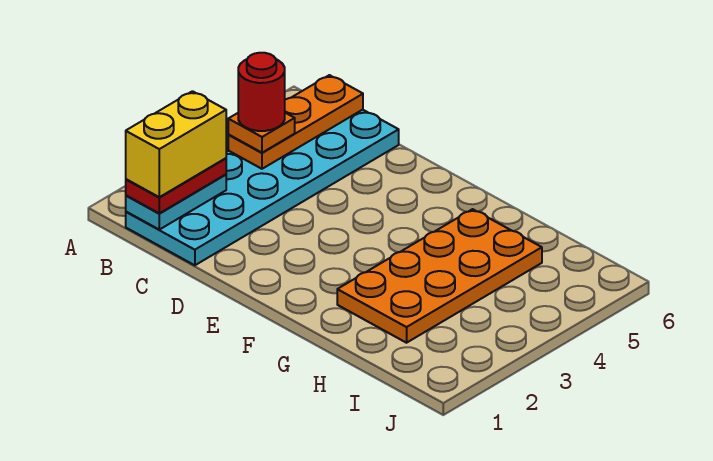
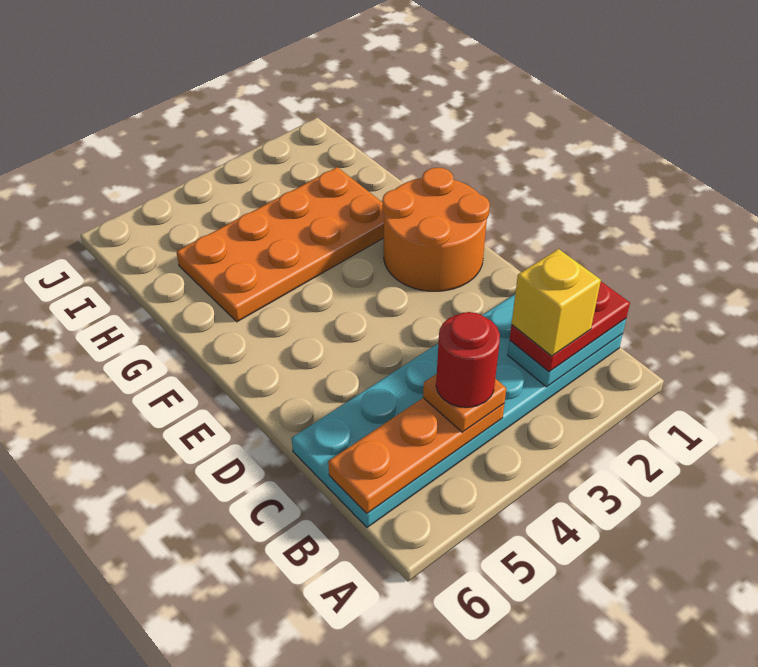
yellow brick B1:B2 level 4 -> yellow brick B2 level 4
none -> orange round brick E1:F2 level 1

